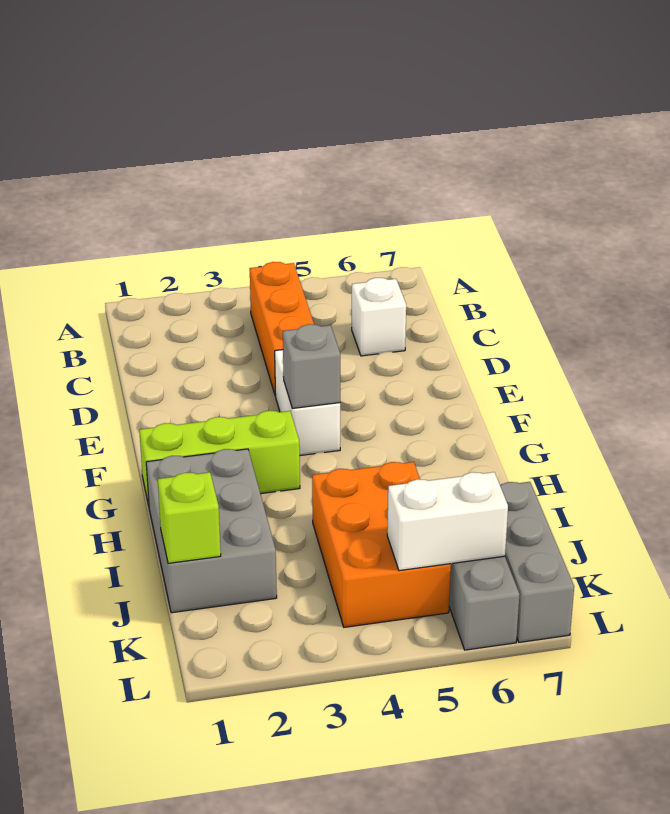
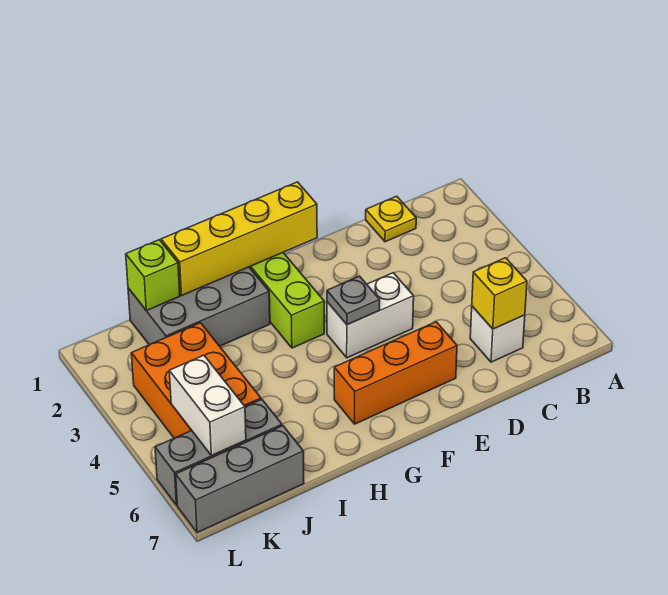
orange brick B4:D4 level 1 -> orange brick E6:G6 level 1
none -> yellow plate C1 level 1
none -> yellow brick C6 level 2
none -> yellow brick F1:I1 level 2
grey brick F4 level 2 -> grey plate F4 level 2
orange brick I4:K5 level 1 -> orange brick J3:K5 level 1

